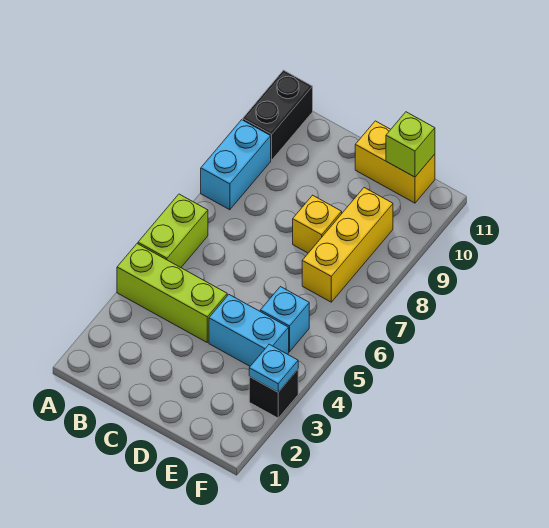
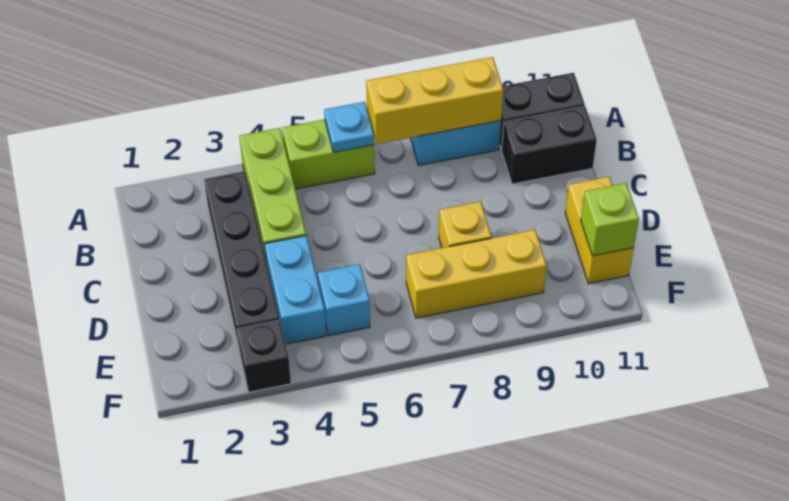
none -> yellow brick A7:A9 level 2
none -> black brick B3:E3 level 1
none -> black brick B10:B11 level 1
cyan plate F3 level 2 -> cyan plate A6 level 2

